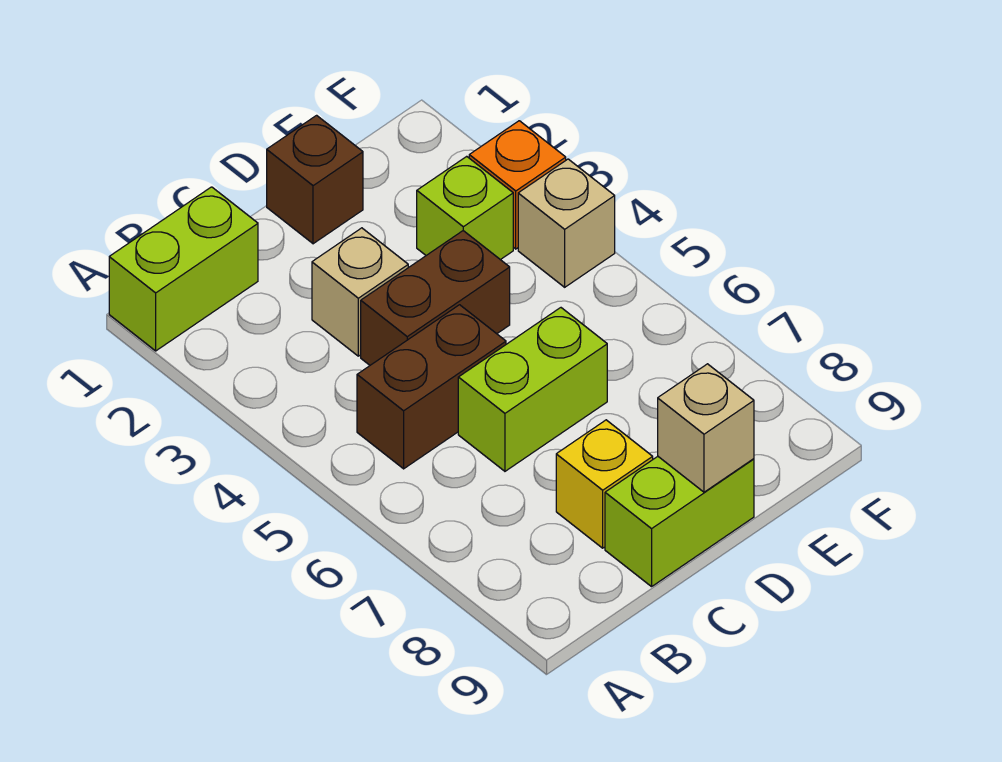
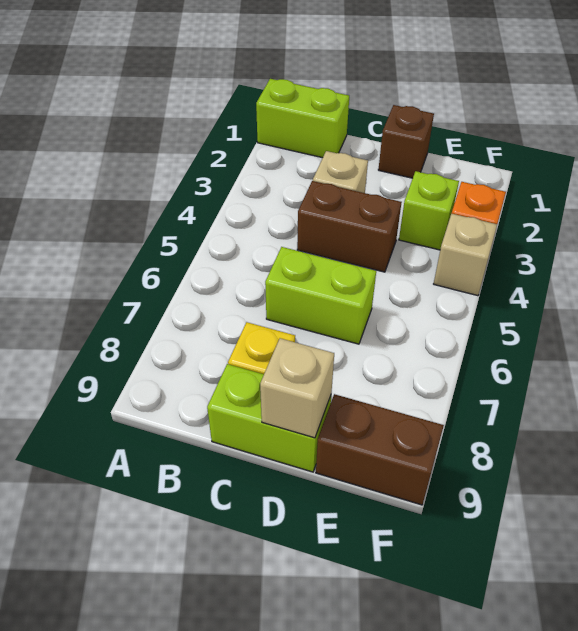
brown brick B5:C5 level 1 -> brown brick E9:F9 level 1

